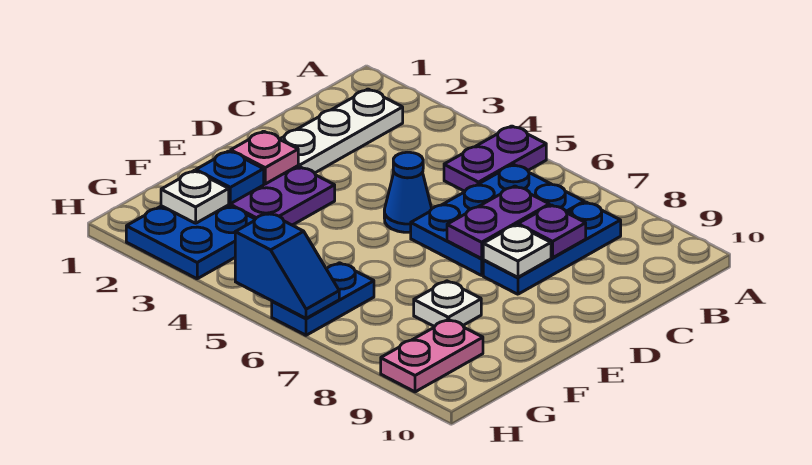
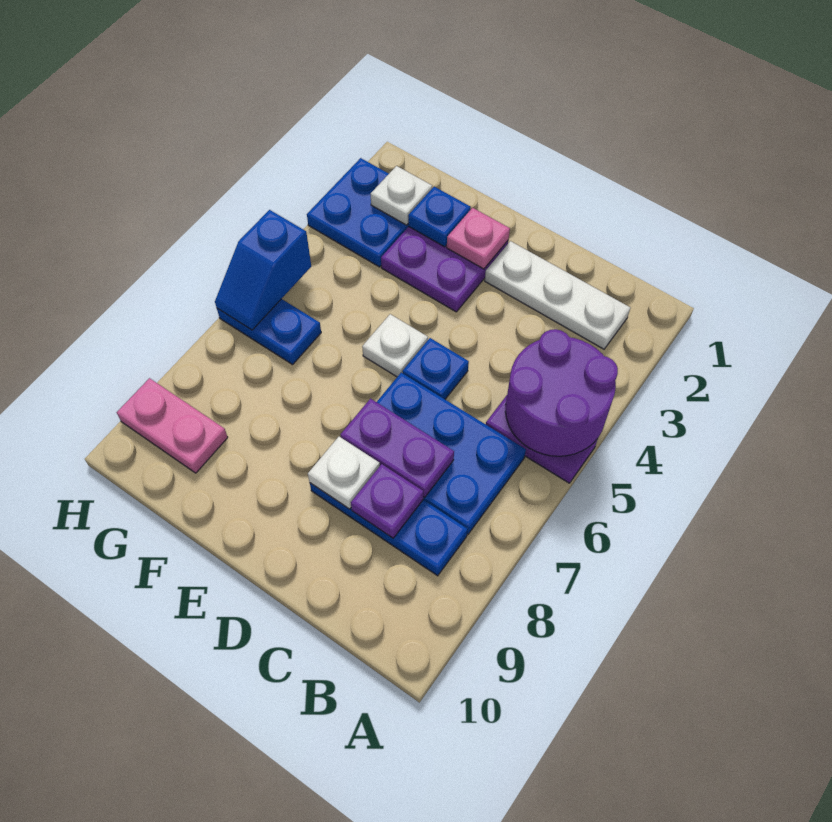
none -> purple round brick A4:B5 level 2
blue cone D5 level 1 -> blue plate D5 level 1
white plate F8 level 1 -> white plate E5 level 1

